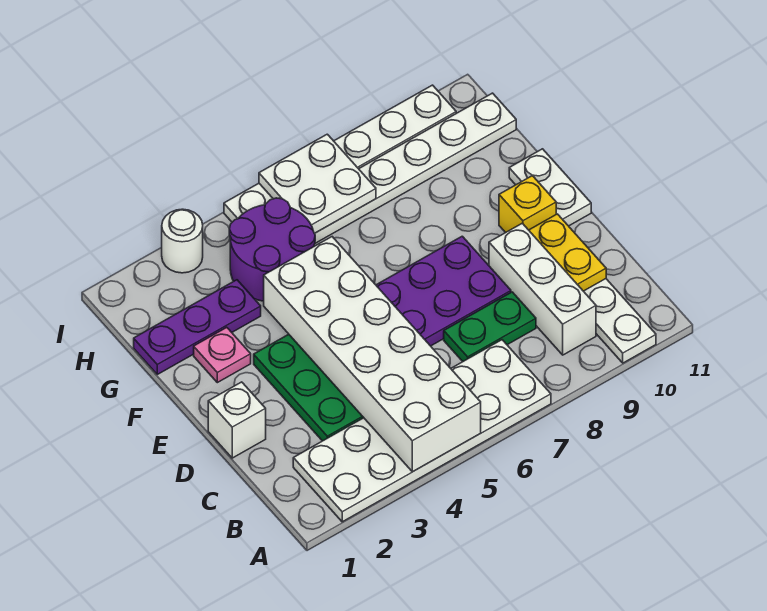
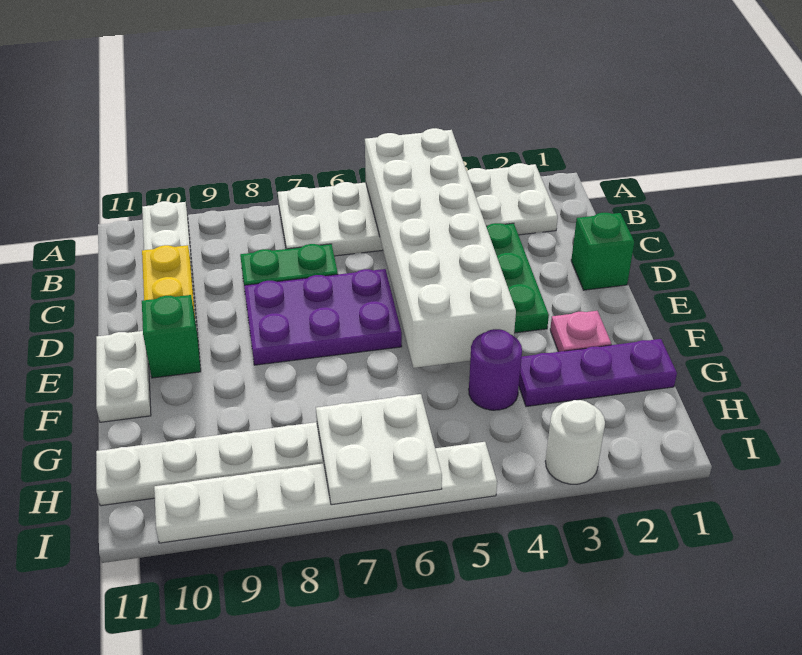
white brick B9:D9 level 1 -> none
white brick D1 level 1 -> green brick D1 level 1
yellow brick E10 level 1 -> green brick E10 level 1
purple round brick G4:H5 level 1 -> purple round brick G4 level 1

